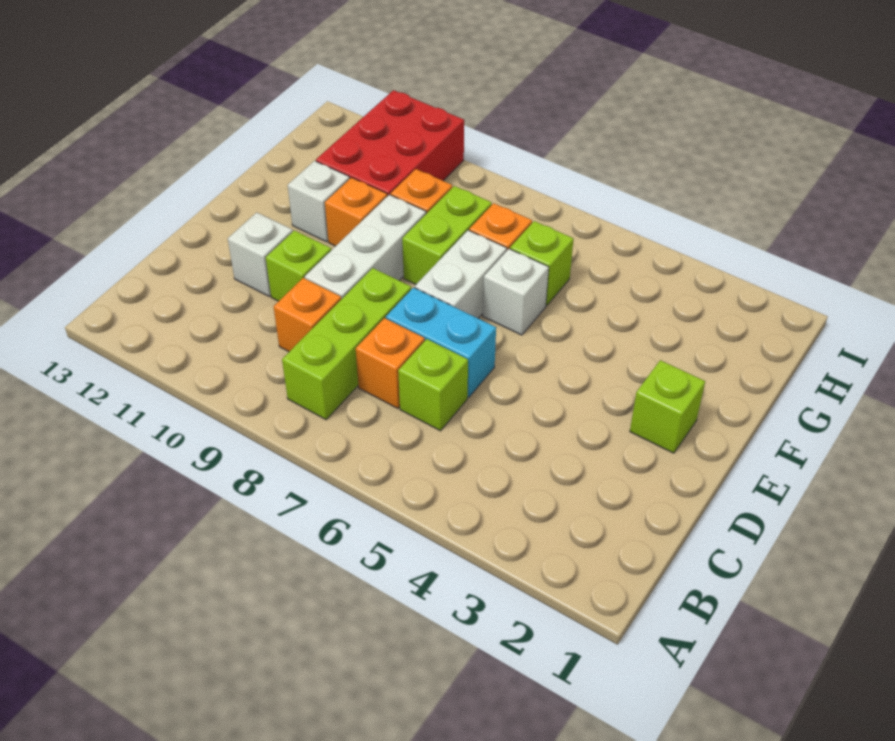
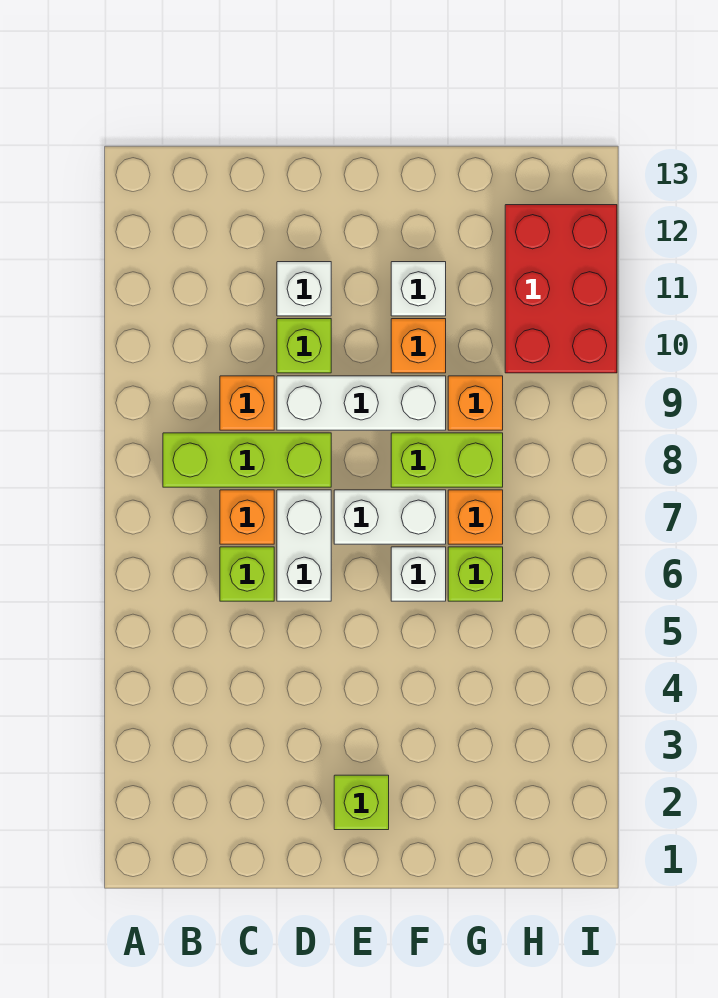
cyan brick D6:D7 level 1 -> white brick D6:D7 level 1
red brick G10:I11 level 1 -> red brick H10:I12 level 1

